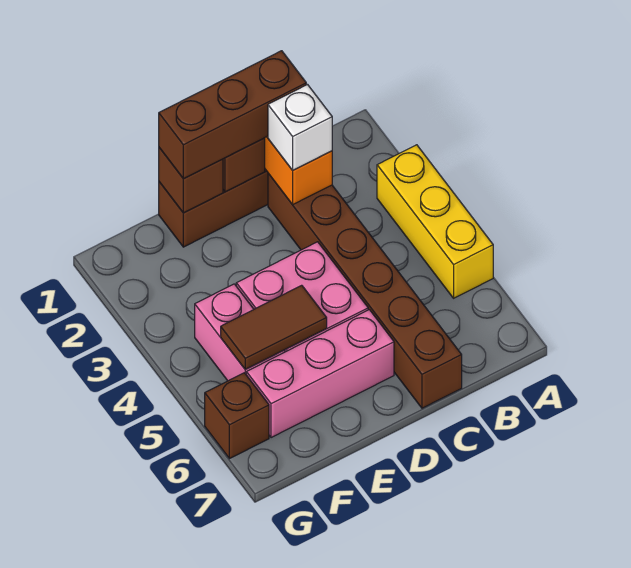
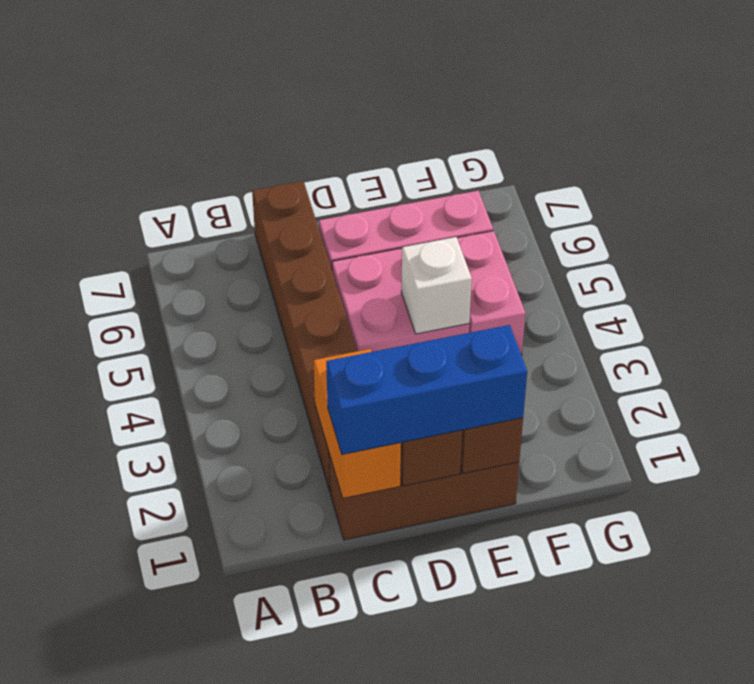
yellow brick A3:A5 level 1 -> none
brown brick C1:E1 level 3 -> blue brick C1:E1 level 3
white brick C2 level 3 -> white brick E4 level 2
brown tile E5:F5 level 2 -> none
brown brick G6 level 1 -> none

